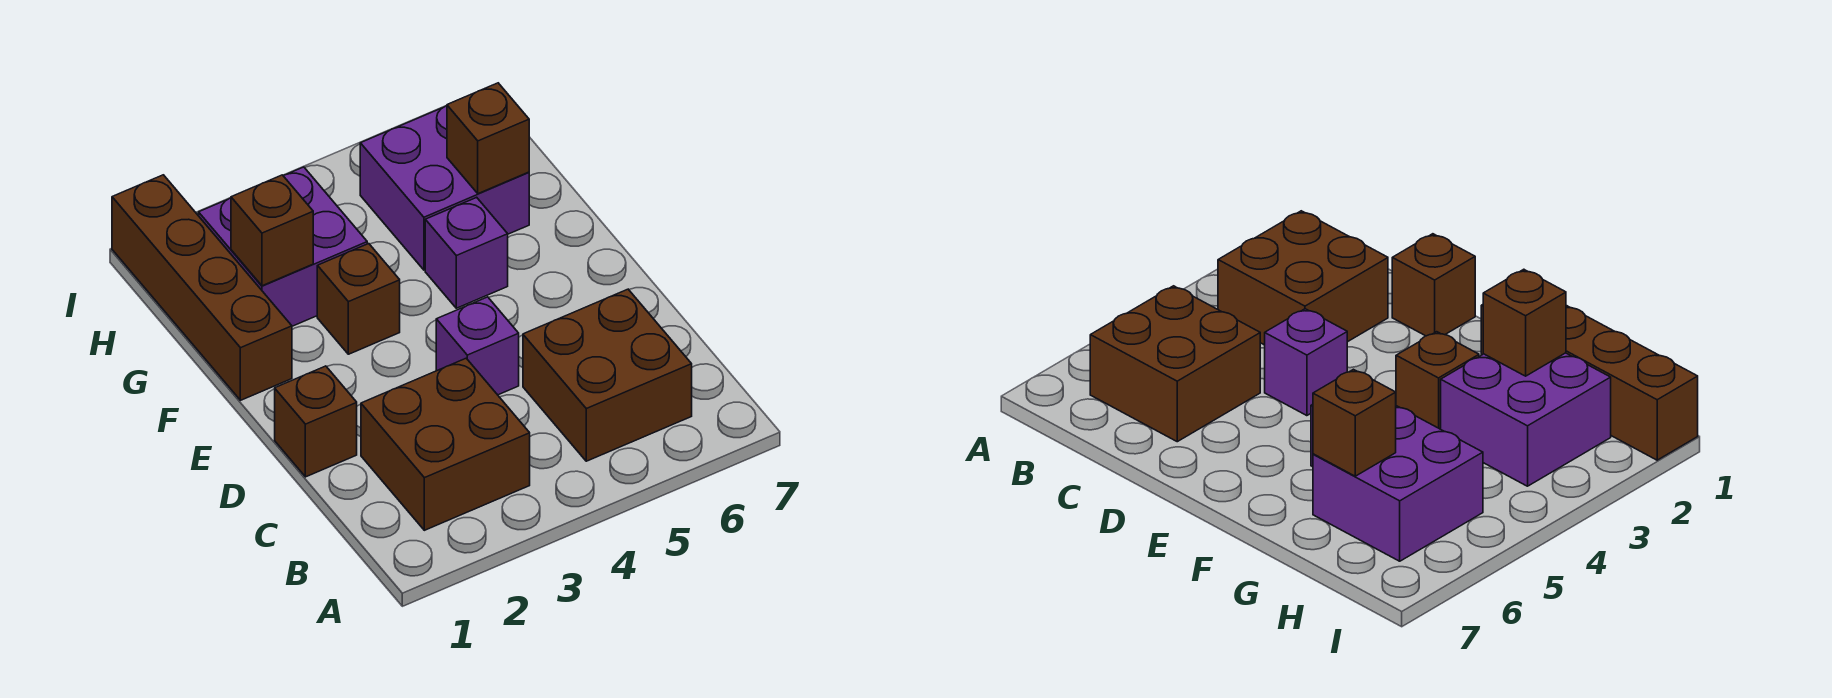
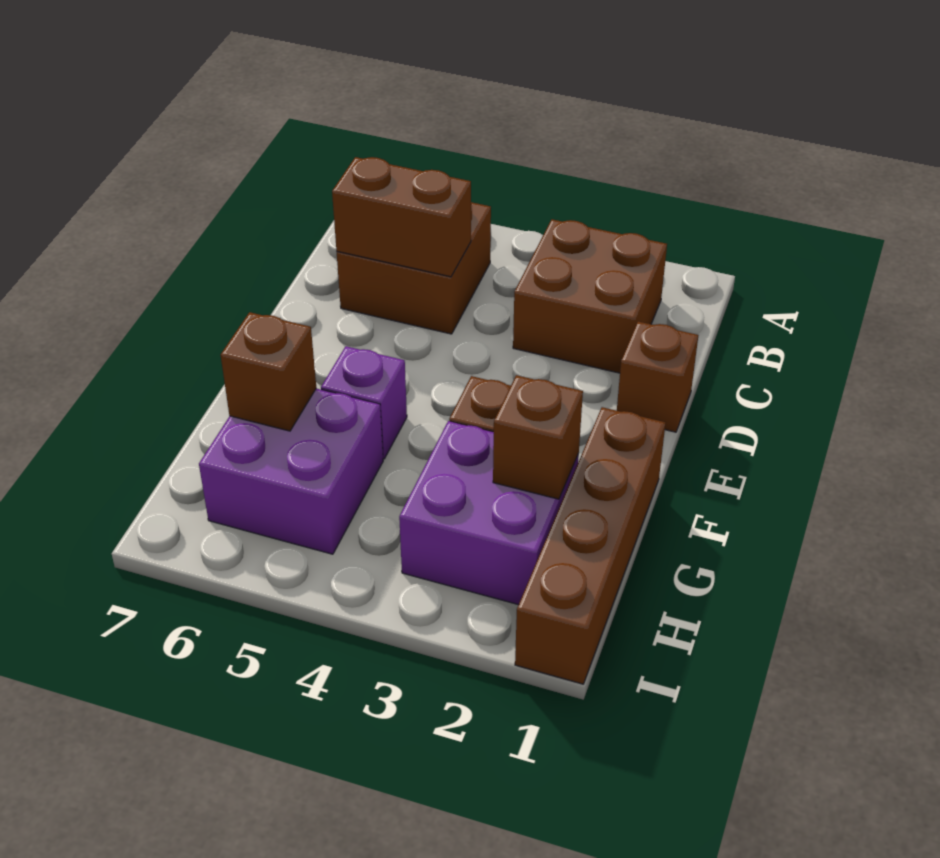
none -> brown brick C5:C6 level 2
purple brick D4 level 1 -> none

